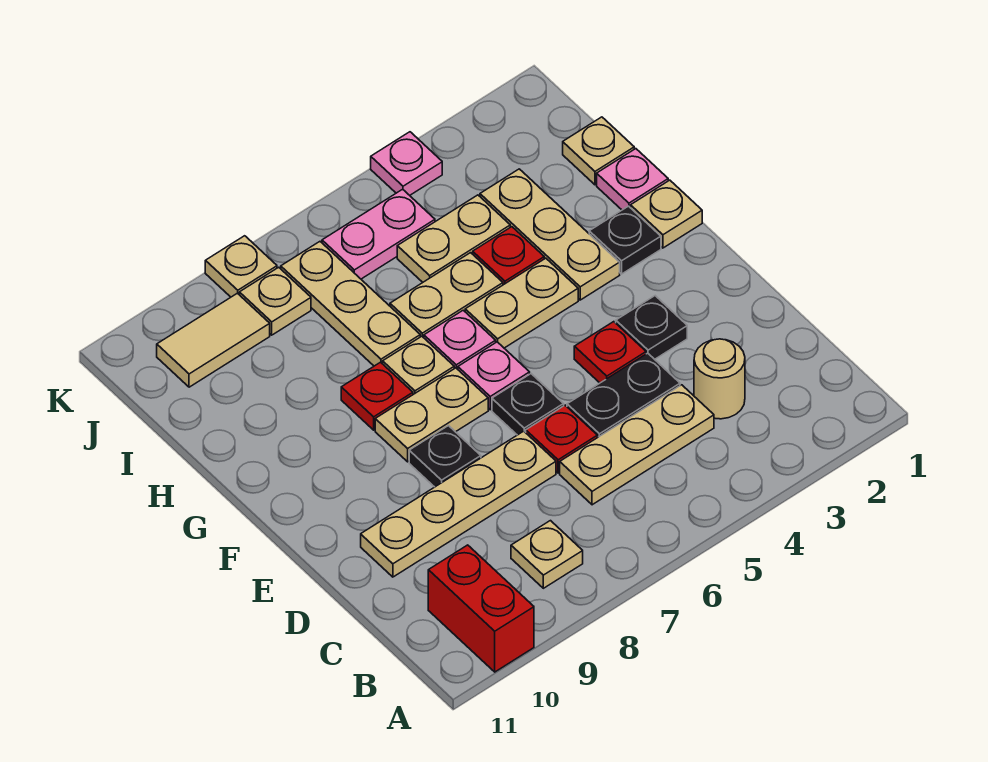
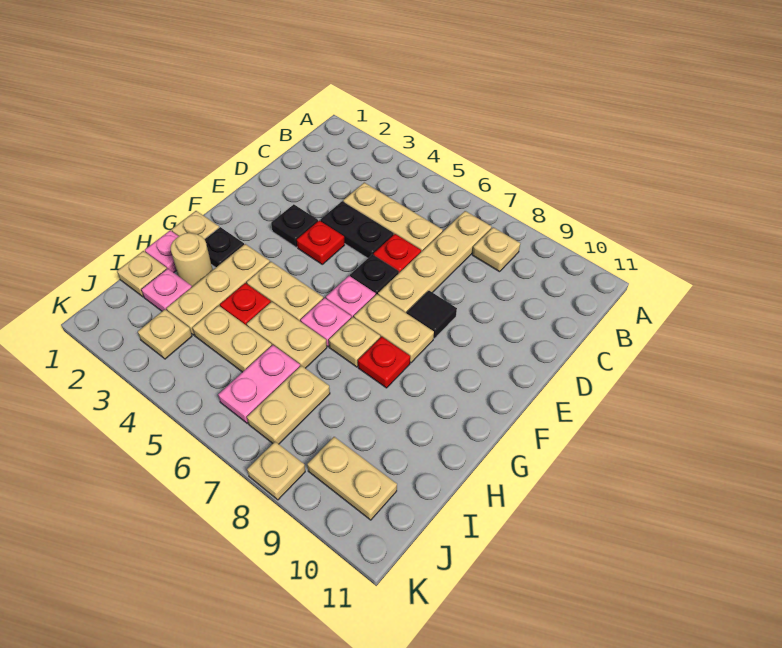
red brick A10:B10 level 1 -> none
tan round brick C3 level 1 -> tan round brick H2 level 1
tan plate D7:D10 level 1 -> tan plate B7:E7 level 1
black plate E8 level 1 -> black tile E8 level 1
tan plate H7:J7 level 1 -> tan plate I7:J7 level 1
pink plate J5:J6 level 1 -> pink plate I6:J6 level 1
tan plate J8 level 1 -> tan plate J3 level 1
tan tile J9:J10 level 1 -> tan plate J9:J10 level 1
pink plate K4 level 1 -> pink plate I2 level 1

